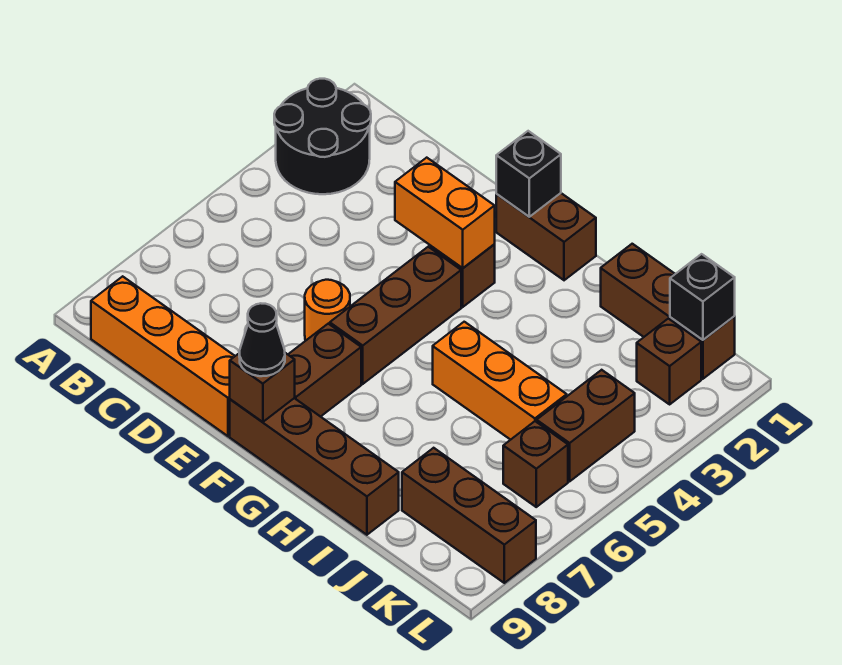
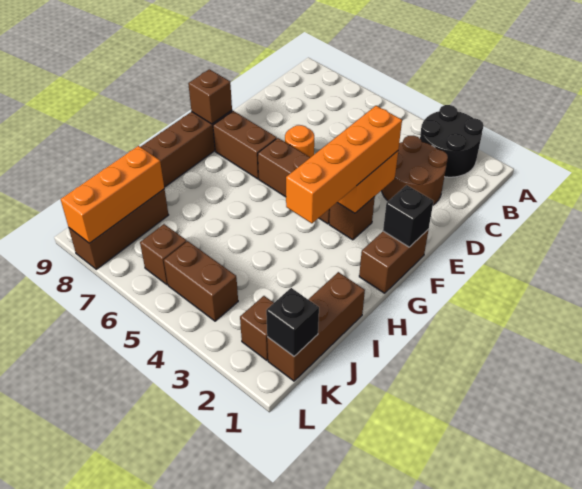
orange brick B9:E9 level 1 -> orange brick E3:H3 level 3
none -> brown round brick C2:D3 level 1
black cone F9 level 3 -> none
orange brick H5:J5 level 1 -> orange brick J8:L8 level 2

